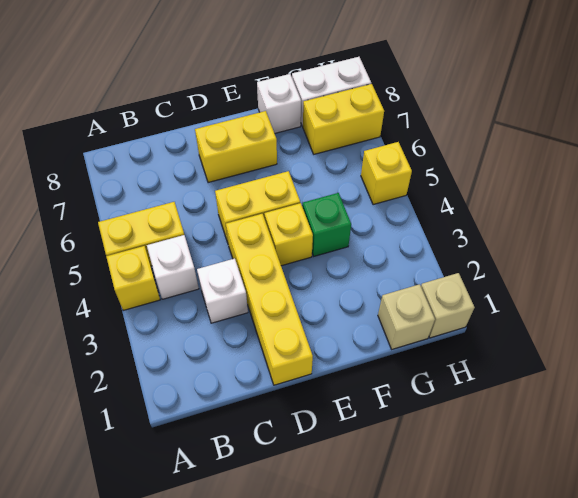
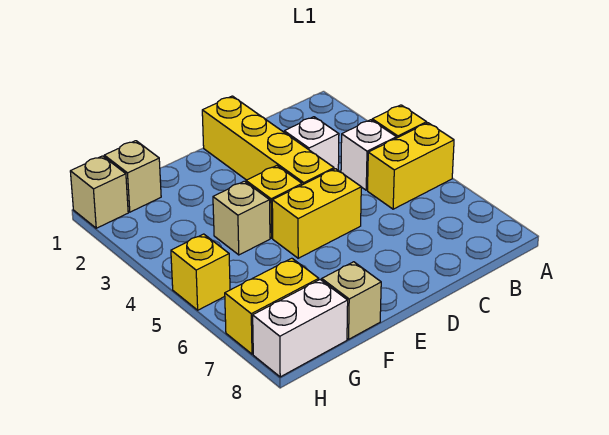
yellow brick D7:E7 level 1 -> none
green brick F4 level 1 -> tan brick F4 level 1
white brick F8 level 1 -> tan brick F8 level 1

